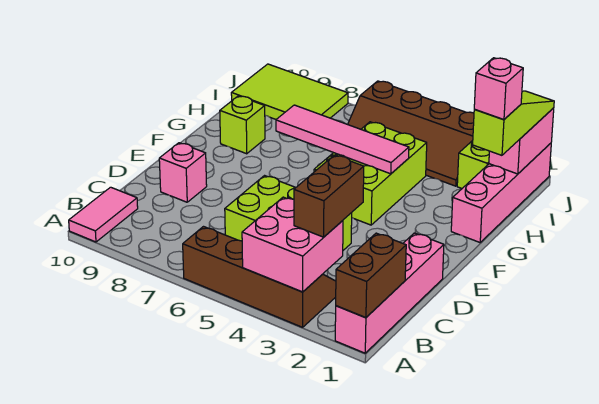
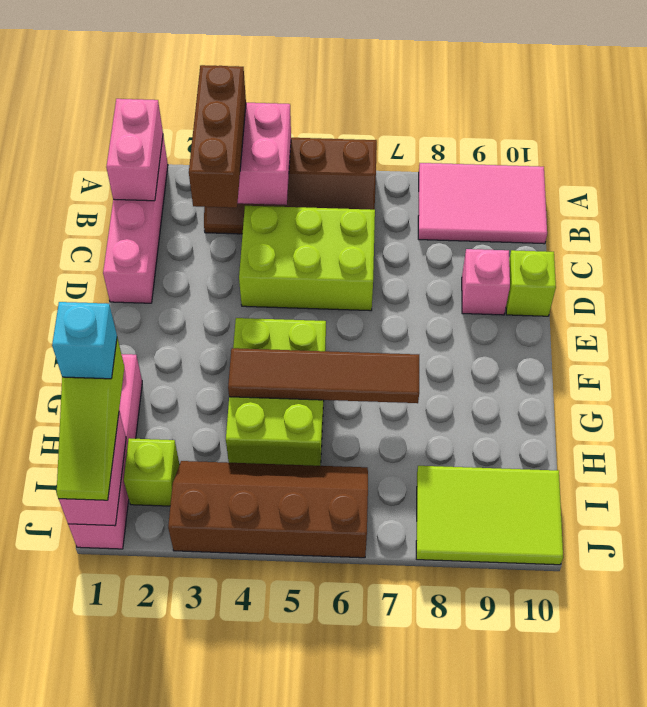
brown brick A1:B1 level 2 -> pink brick A1:B1 level 2
pink tile A10:B10 level 1 -> pink tile A8:B10 level 1
brown brick B3:C3 level 3 -> brown brick A3:C3 level 3
pink tile G4:G7 level 2 -> brown tile G4:G7 level 2
lime brick G9 level 1 -> lime brick D10 level 1
pink brick H1 level 4 -> cyan brick H1 level 4

